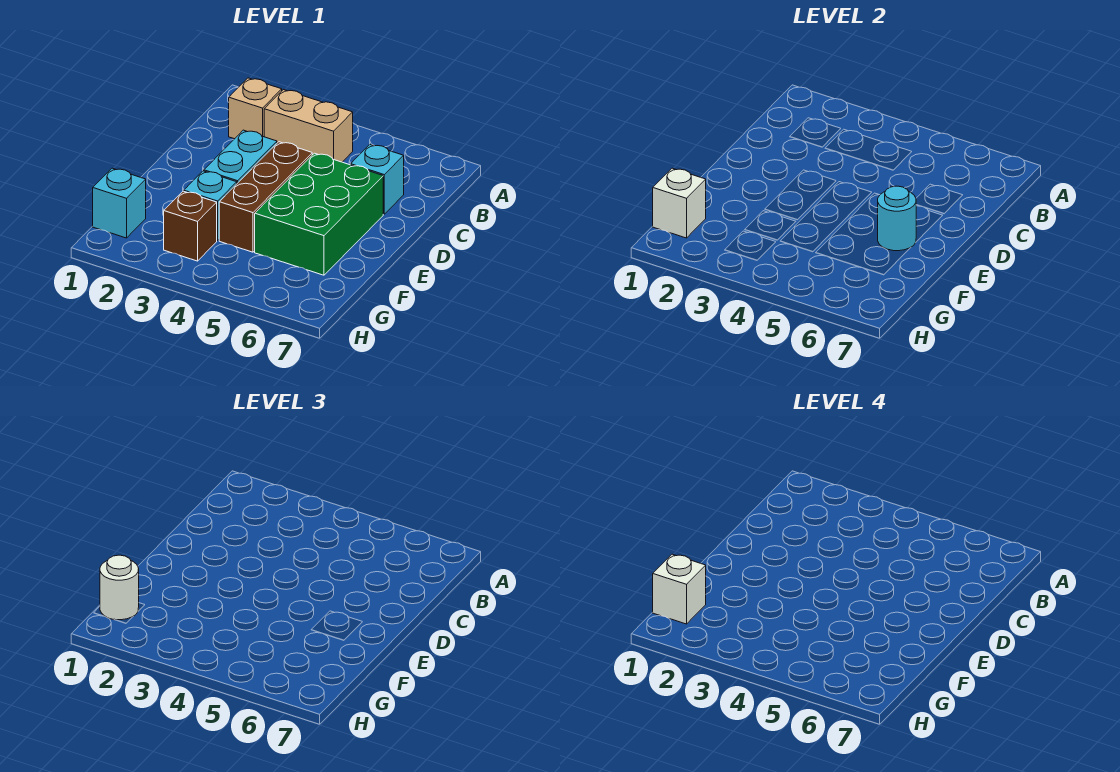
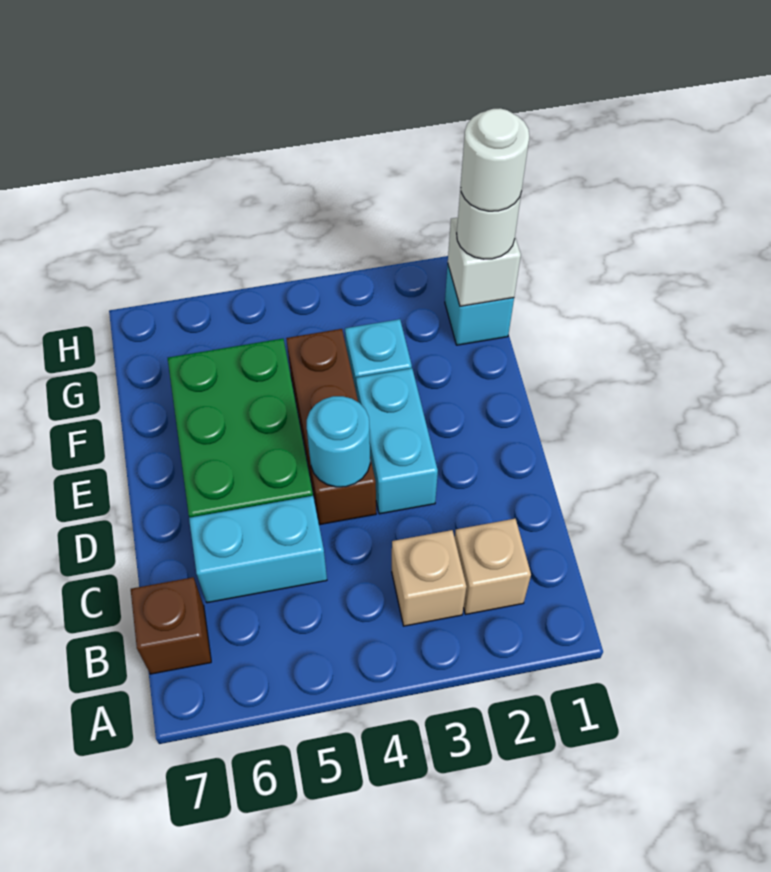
tan brick B3:B4 level 1 -> tan brick B3 level 1
cyan brick C6 level 1 -> cyan brick C5:C6 level 1
cyan round brick E6 level 2 -> cyan round brick D4 level 2
white brick G1 level 4 -> white round brick G1 level 4
brown brick G3 level 1 -> brown brick B7 level 1

